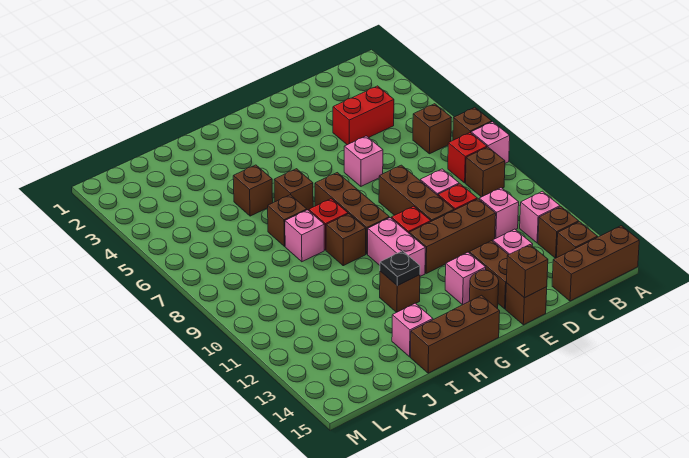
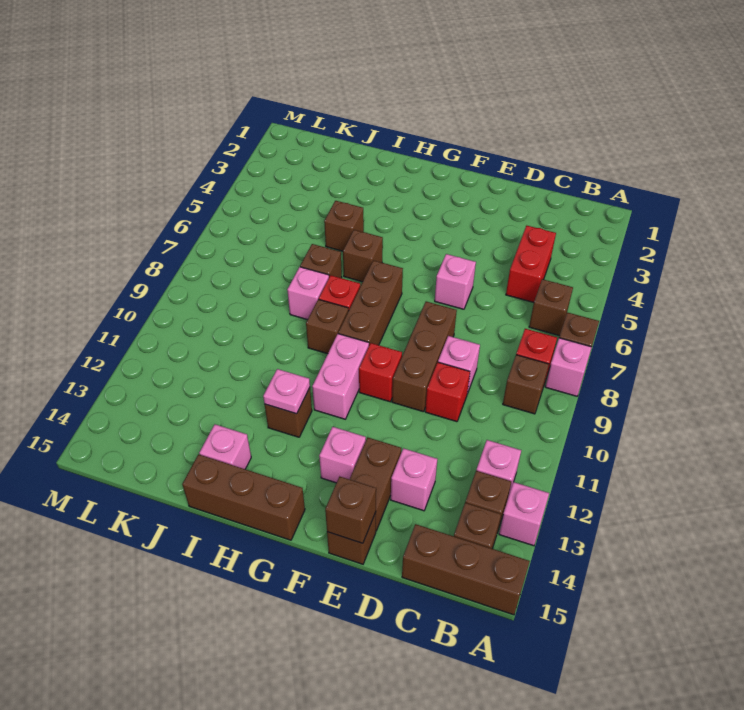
red brick C4:D4 level 1 -> red brick C4:C5 level 1
pink brick C11 level 1 -> pink brick A13 level 1
brown brick D11:F11 level 1 -> none
brown round brick F14 level 1 -> none
black plate H12 level 2 -> pink plate H12 level 2

